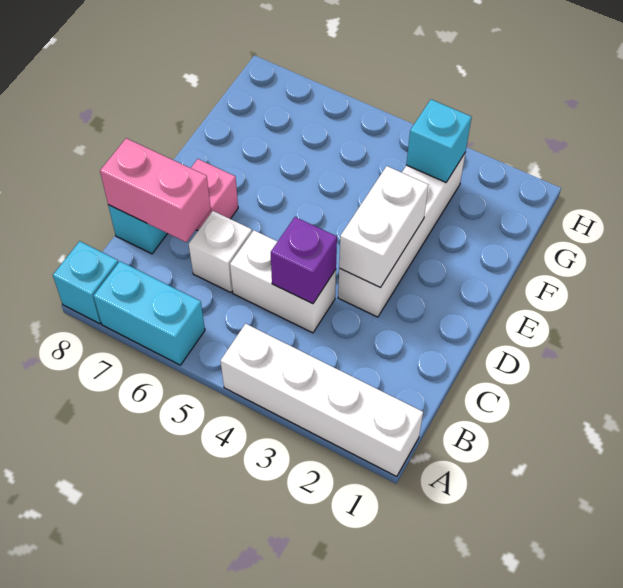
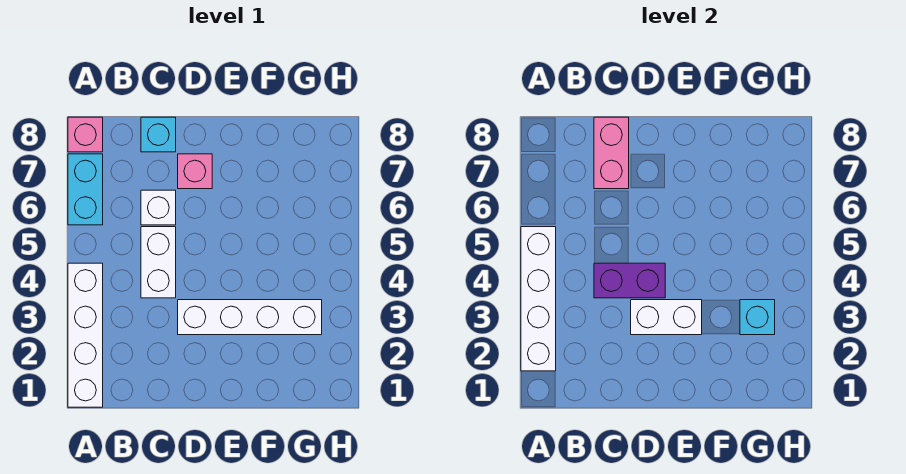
none -> white brick A2:A5 level 2
cyan brick A8 level 1 -> pink brick A8 level 1
purple brick C4 level 2 -> purple brick C4:D4 level 2

